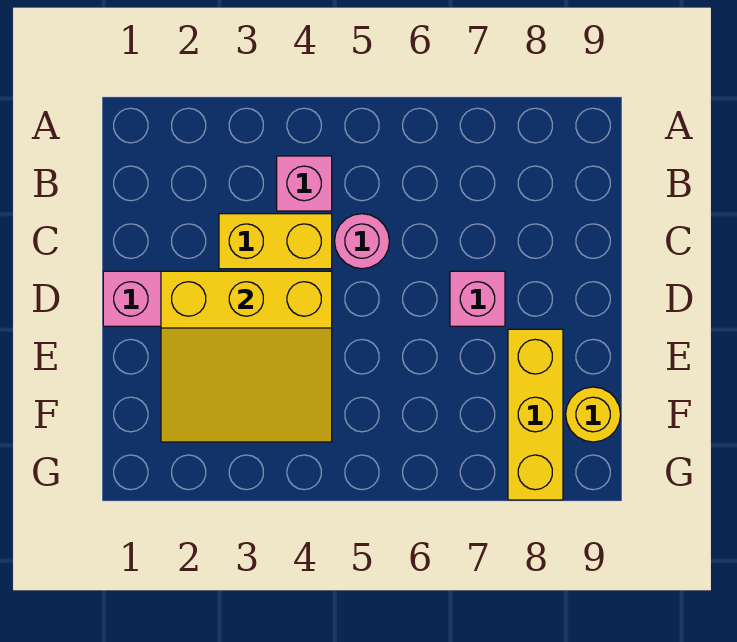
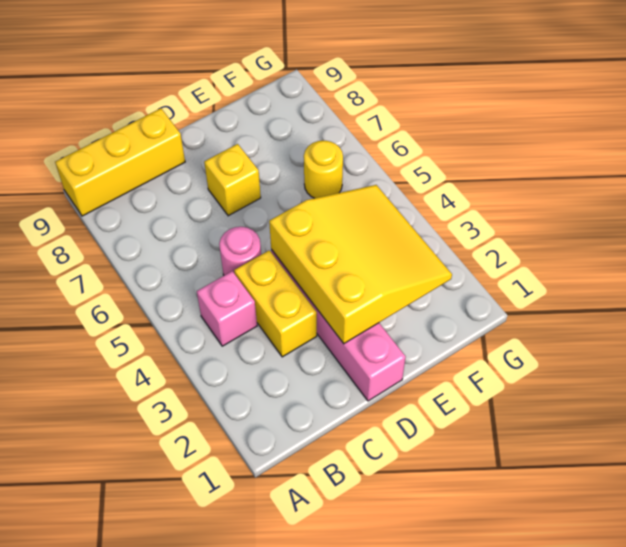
pink brick D7 level 1 -> yellow brick D7 level 1
yellow brick E8:G8 level 1 -> yellow brick A9:C9 level 1
yellow round brick F9 level 1 -> yellow round brick F6 level 1

